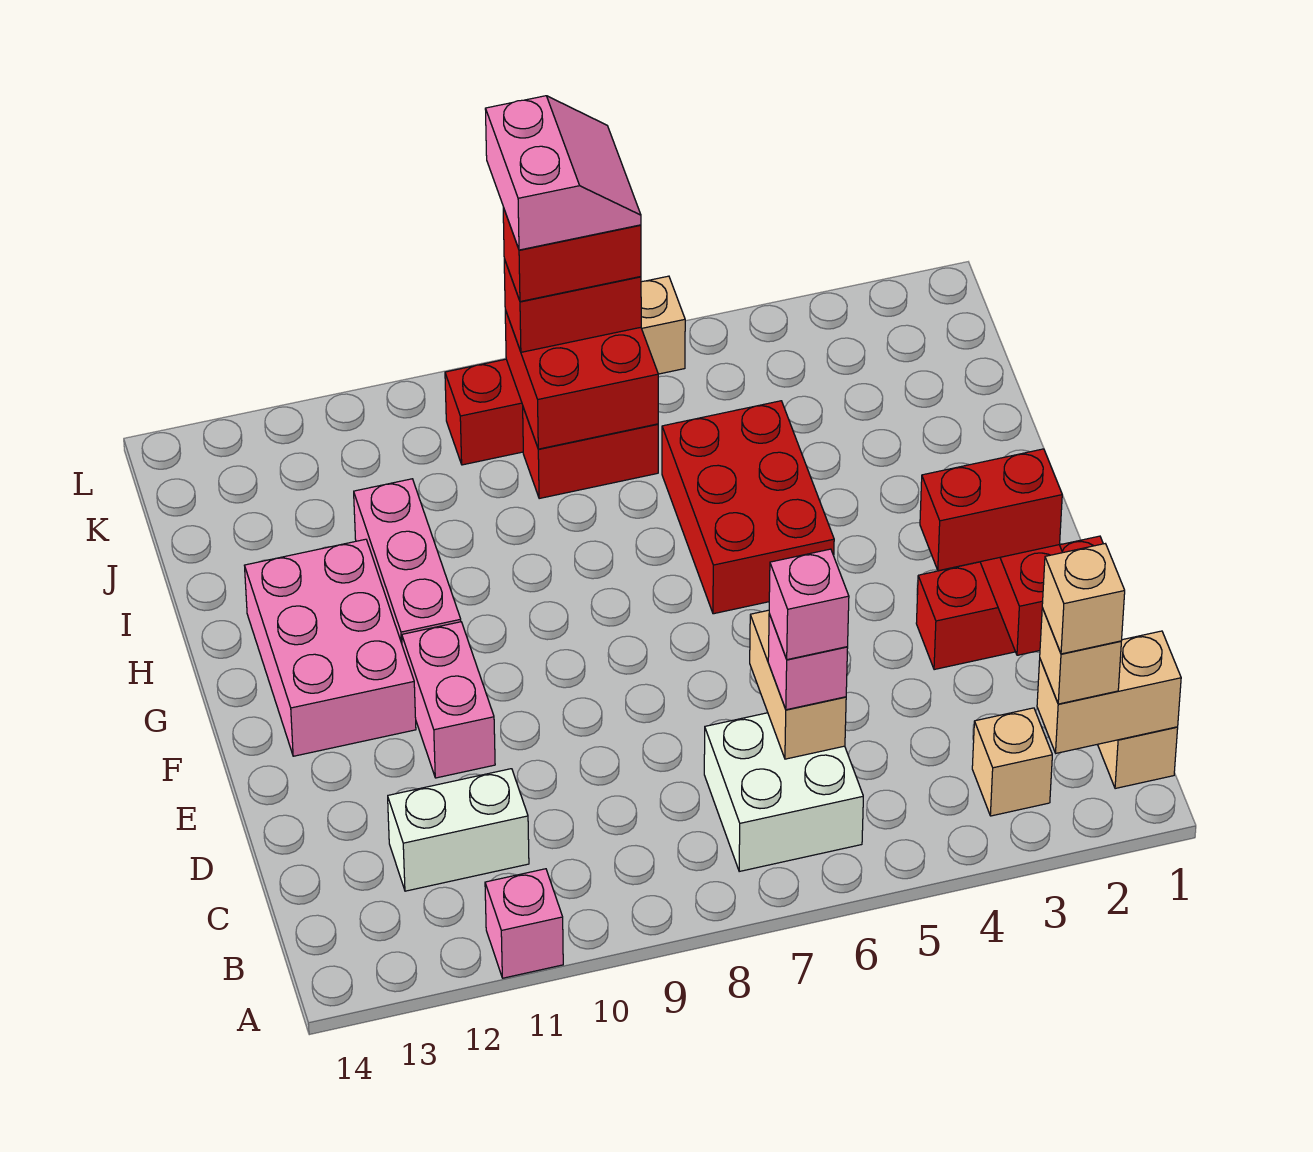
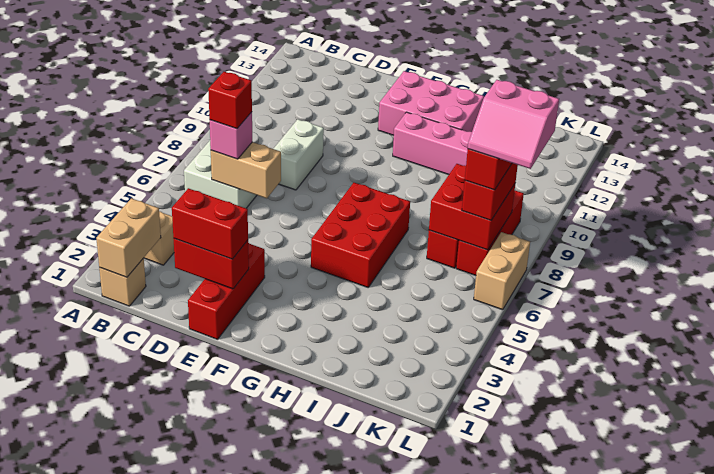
pink brick A11 level 1 -> none
tan brick B2 level 3 -> none
tan brick B2 level 4 -> none
pink brick C6 level 4 -> red brick C6 level 4
white brick C11:C12 level 1 -> white brick D8:D9 level 1
red brick E2:E3 level 3 -> red brick D2:E2 level 3
pink brick E11:F11 level 1 -> none
red brick G5:I6 level 1 -> red brick G5:H7 level 1

